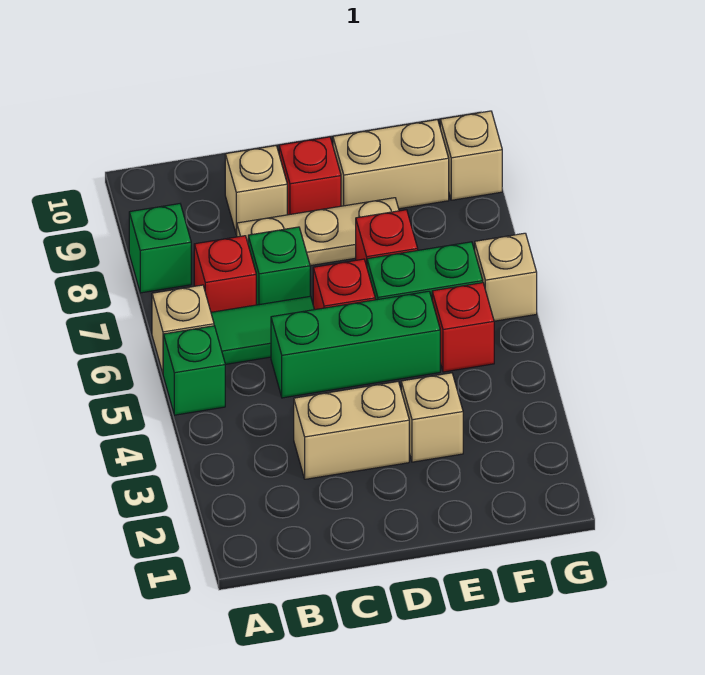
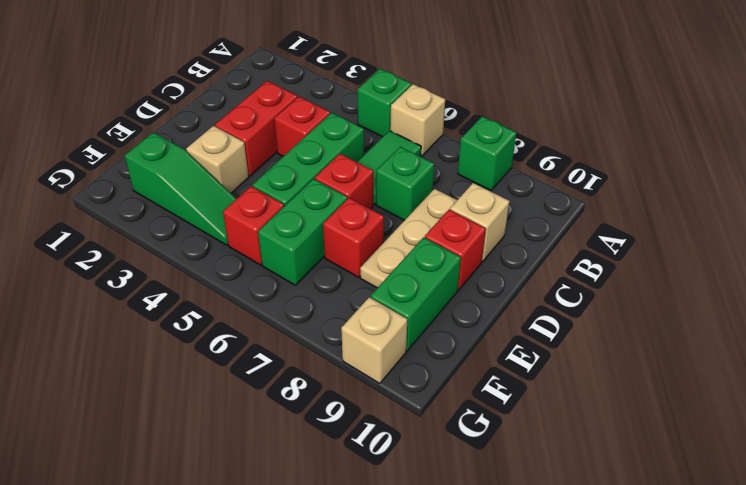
red brick B7 level 1 -> red brick C4 level 1
tan brick C3:D3 level 1 -> red brick C3:D3 level 1
tan brick E9:F9 level 1 -> green brick E9:F9 level 1
none -> green slope F2:F4 level 1 top 2
tan brick G6 level 1 -> none

